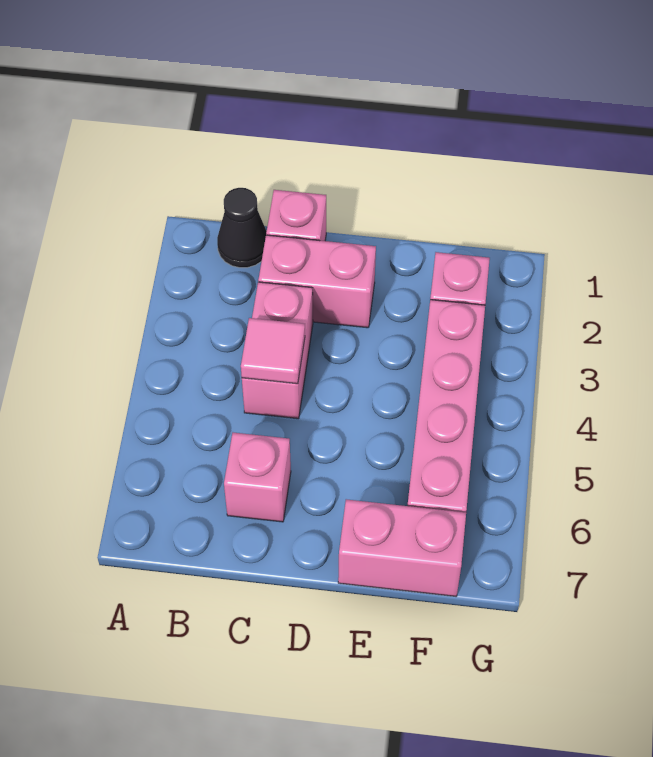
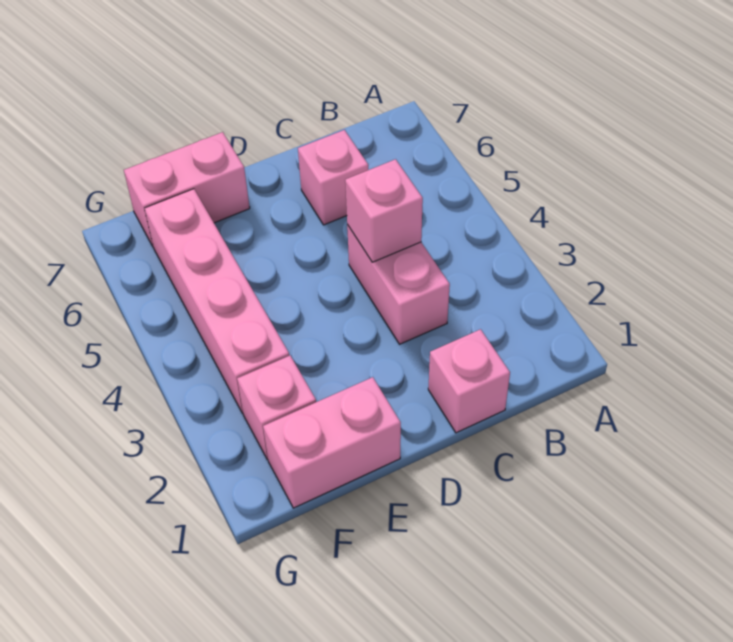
black cone B1 level 1 -> none
pink brick C2:D2 level 1 -> pink brick E1:F1 level 1
pink tile C4 level 2 -> pink brick C4 level 2

